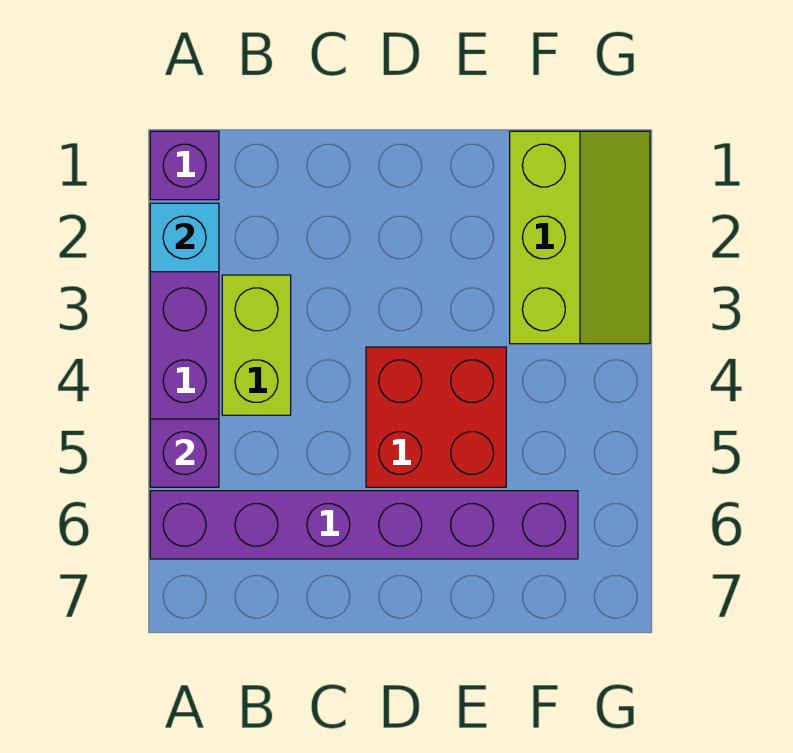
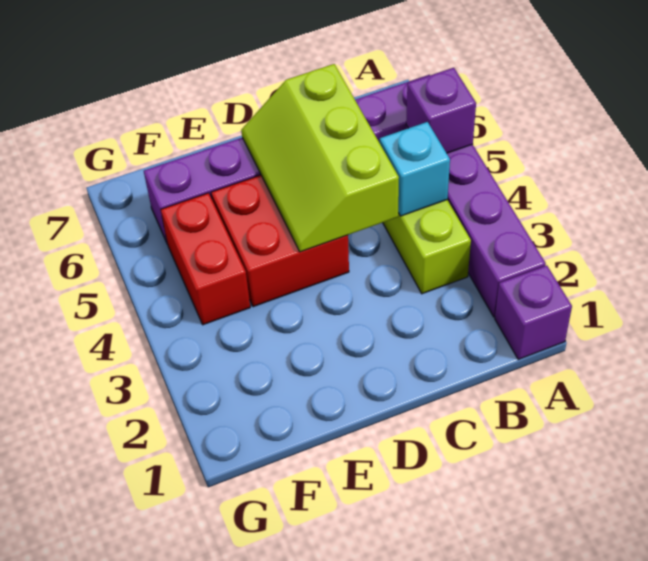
cyan brick A2 level 2 -> cyan brick B4 level 2
lime slope F1:G3 level 1 top F -> lime slope C4:D6 level 2 top C
none -> red brick F4:F5 level 1

